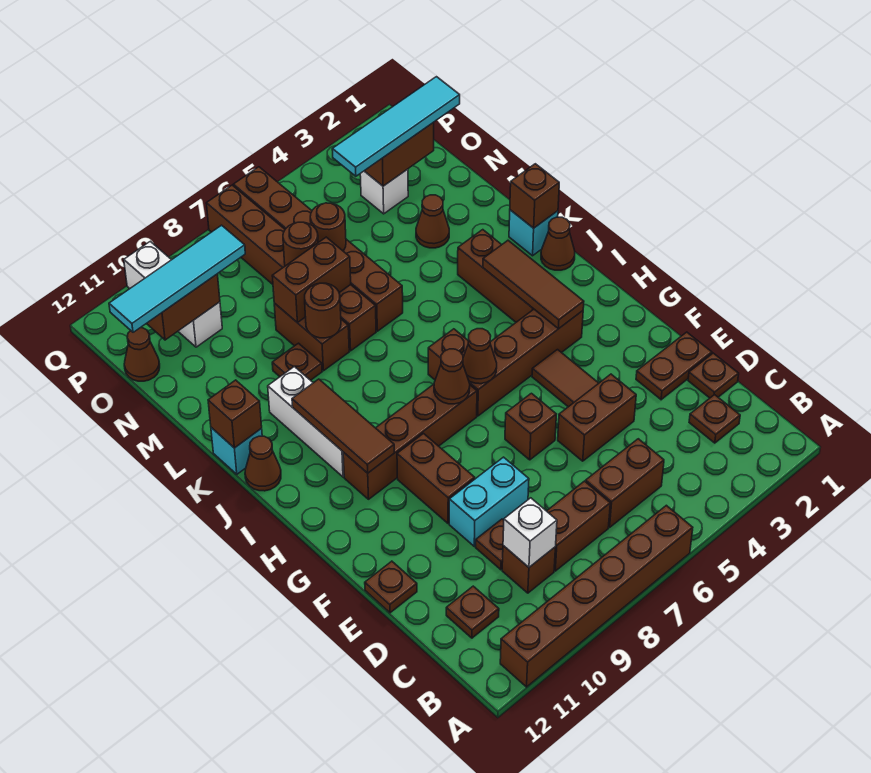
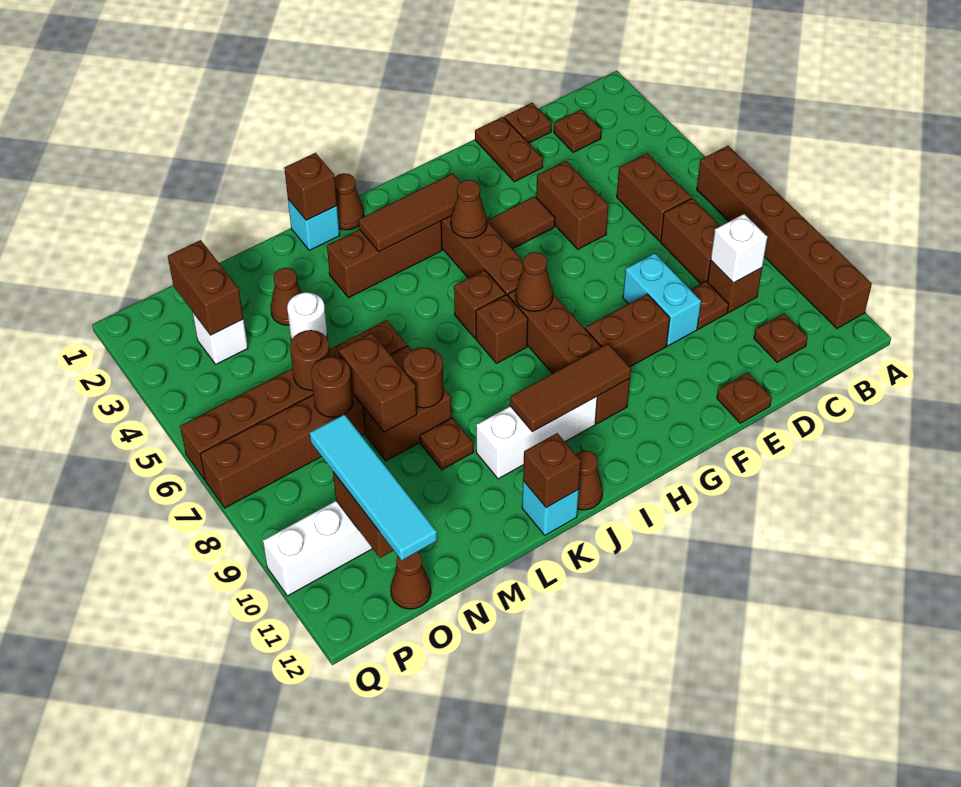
brown brick F6 level 1 -> brown brick I7 level 1
brown cone H6 level 2 -> brown cone H4 level 2
none -> white round brick M4 level 1
cyan tile O1:O4 level 3 -> none

